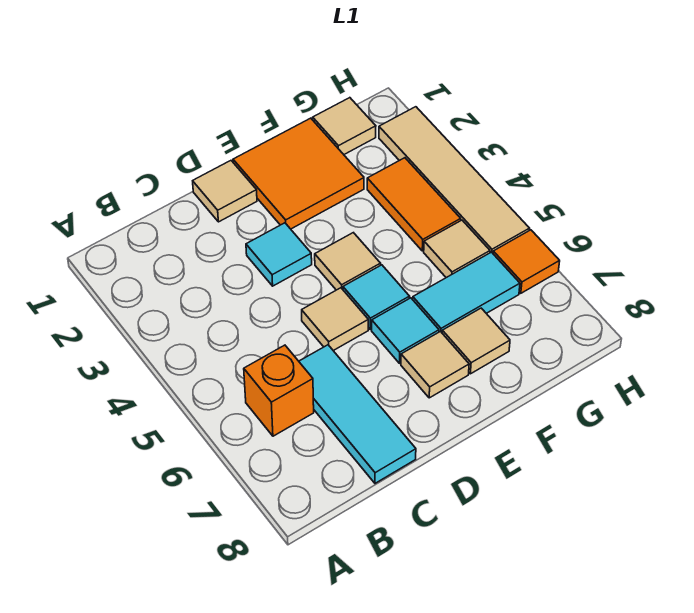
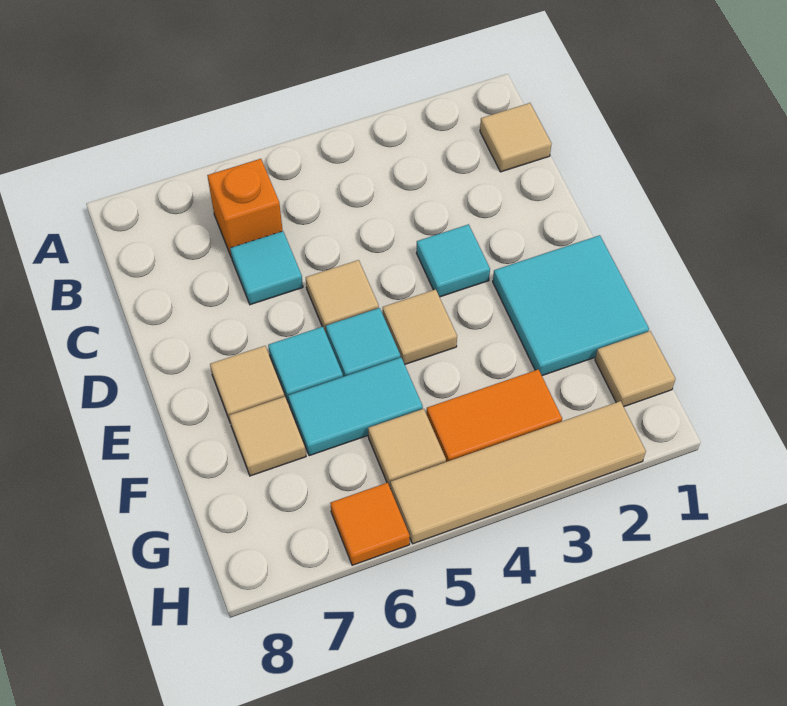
cyan tile C6:C8 level 1 -> cyan tile C6 level 1
tan tile D1 level 1 -> tan tile B1 level 1
orange tile E1:F2 level 1 -> cyan tile E1:F2 level 1
cyan tile F6:G6 level 1 -> cyan tile F5:F6 level 1

